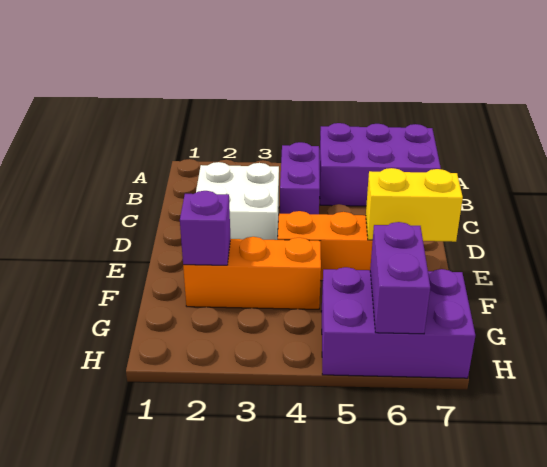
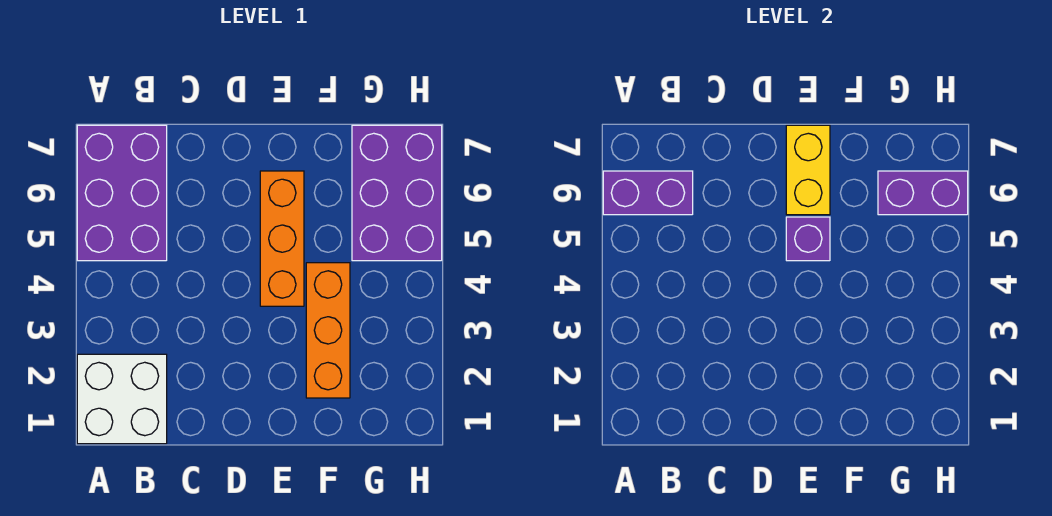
purple brick B4:C4 level 1 -> purple brick A6:B6 level 2
white brick C2:D3 level 1 -> white brick A1:B2 level 1
purple brick F2 level 2 -> purple brick E5 level 2

